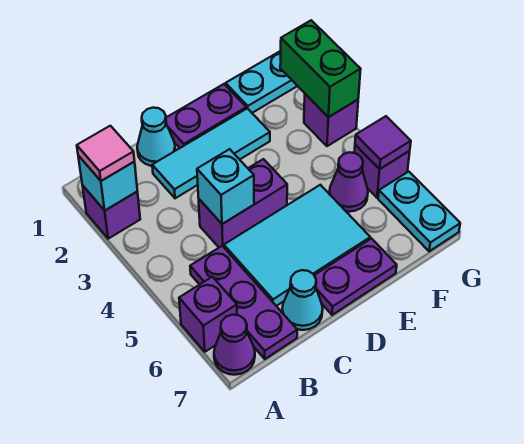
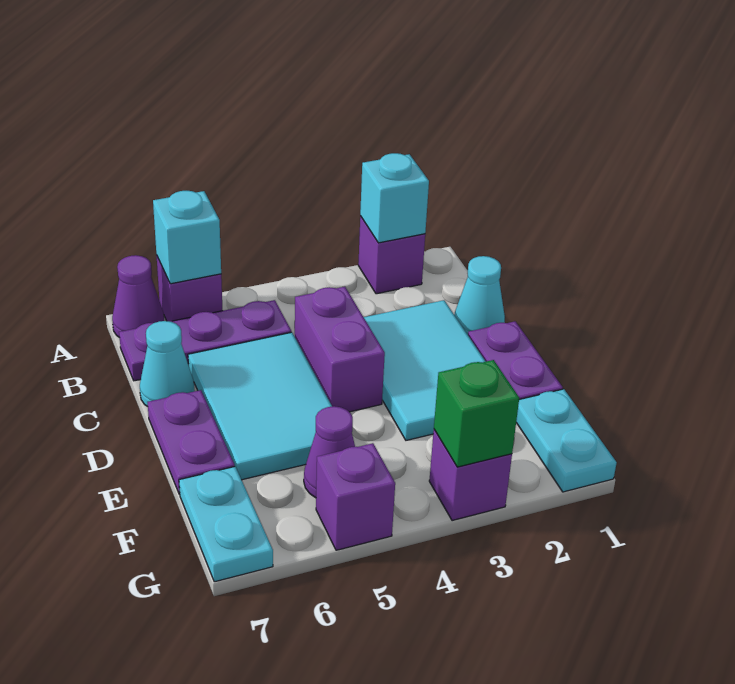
pink tile A2 level 3 -> none
cyan tile C2:E2 level 1 -> cyan tile C2:E3 level 1
cyan brick C4 level 2 -> cyan brick A6 level 2
green brick G2:G3 level 2 -> green brick G3 level 2
purple tile G5 level 2 -> none
cyan plate G6:G7 level 1 -> cyan plate F7:G7 level 1

